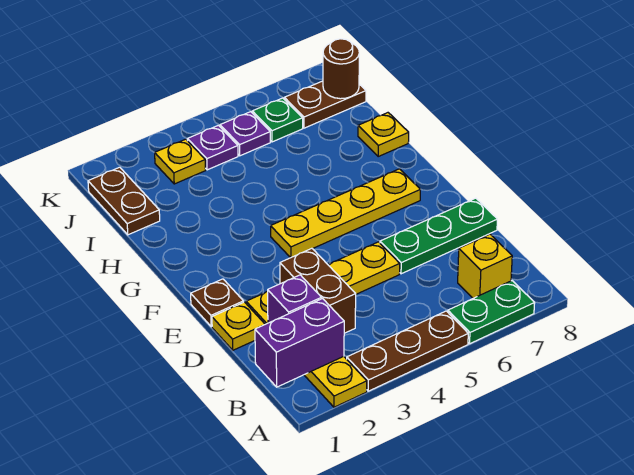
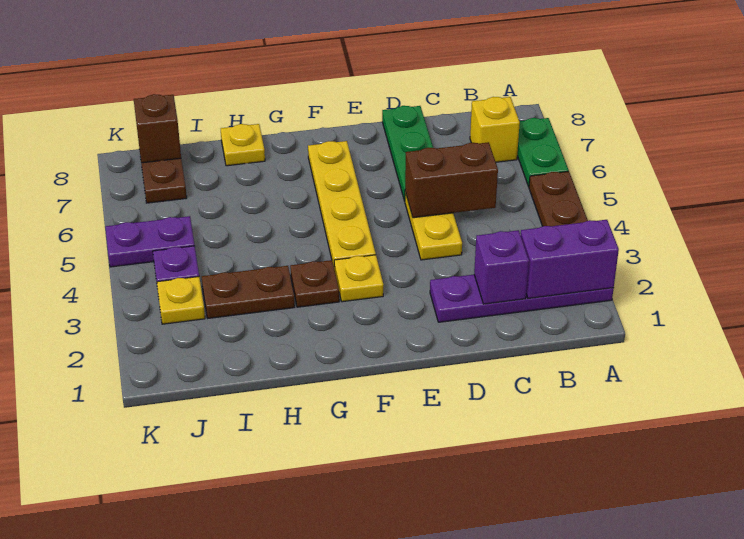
yellow plate A2:D2 level 1 -> purple plate A2:D2 level 1
purple brick B1:B2 level 2 -> purple brick A2:B2 level 2
brown brick C3:D3 level 1 -> brown brick C5:D5 level 2
yellow plate D1 level 1 -> yellow plate F3 level 1
brown plate E1 level 1 -> brown plate G3 level 1
brown plate I1:J1 level 1 -> brown plate H3:I3 level 1
purple plate J5 level 1 -> purple plate J5:K5 level 1
green plate J6 level 1 -> none
brown round brick J8 level 2 -> brown brick J8 level 2

